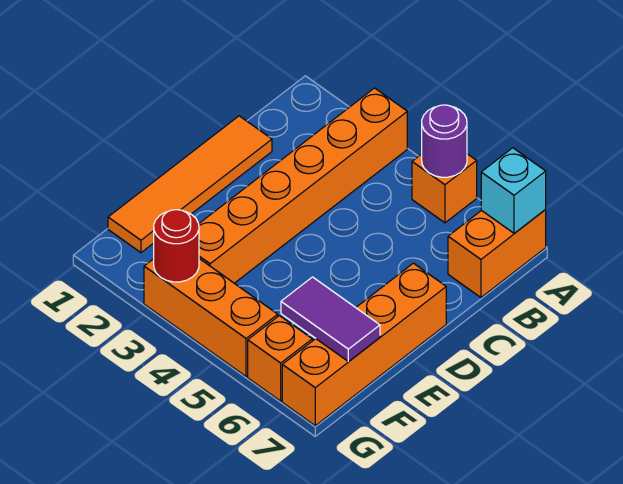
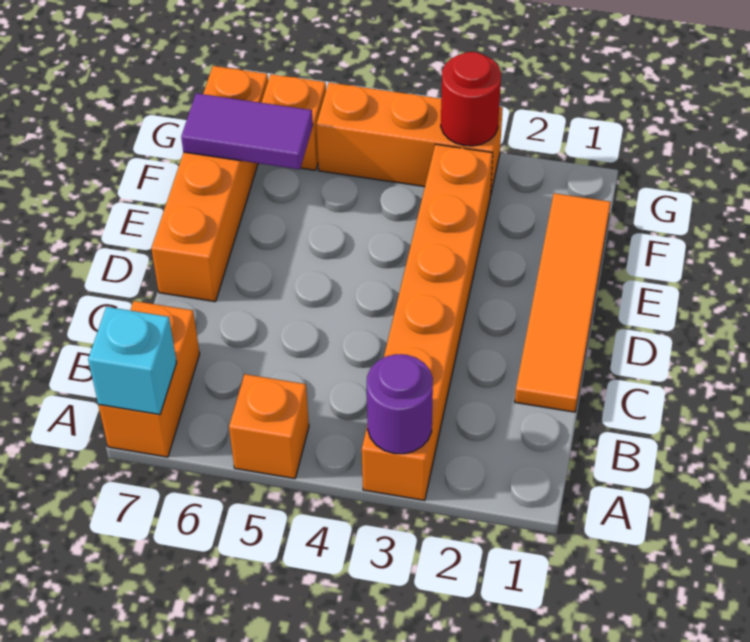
purple round brick A5 level 2 -> purple round brick A3 level 2

